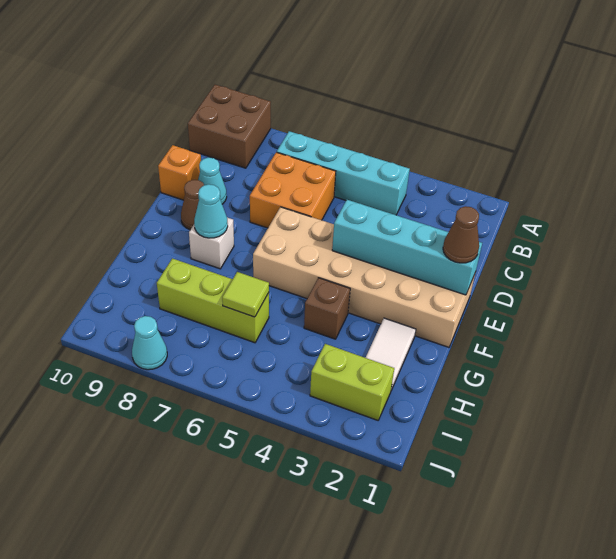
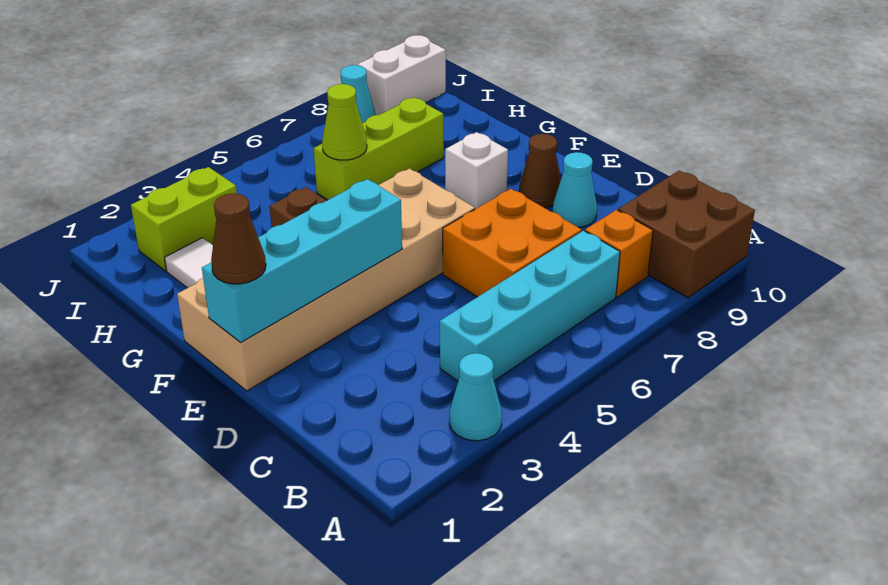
orange brick D10 level 1 -> orange brick B8 level 1
cyan cone F8 level 2 -> cyan cone A3 level 1
lime tile H6 level 2 -> lime cone H6 level 2
none -> white brick J9:J10 level 1

